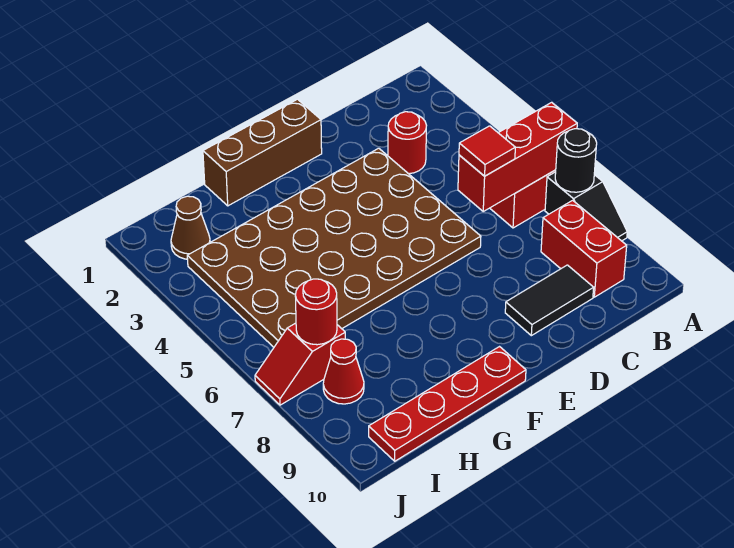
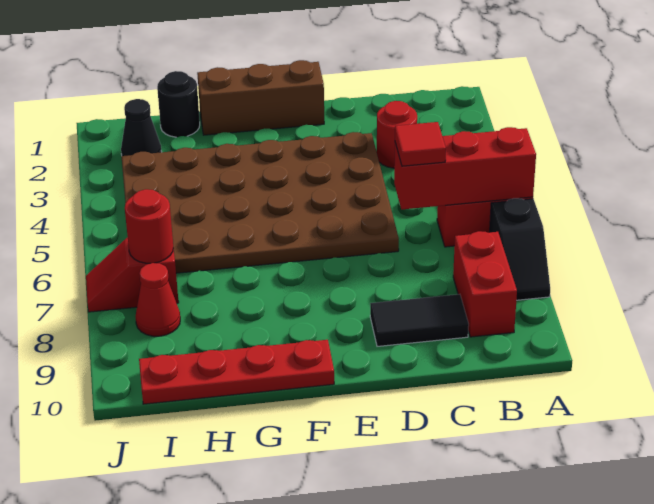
black round brick A7 level 2 -> black round brick H1 level 1
brown cone I2 level 1 -> black cone I2 level 1

